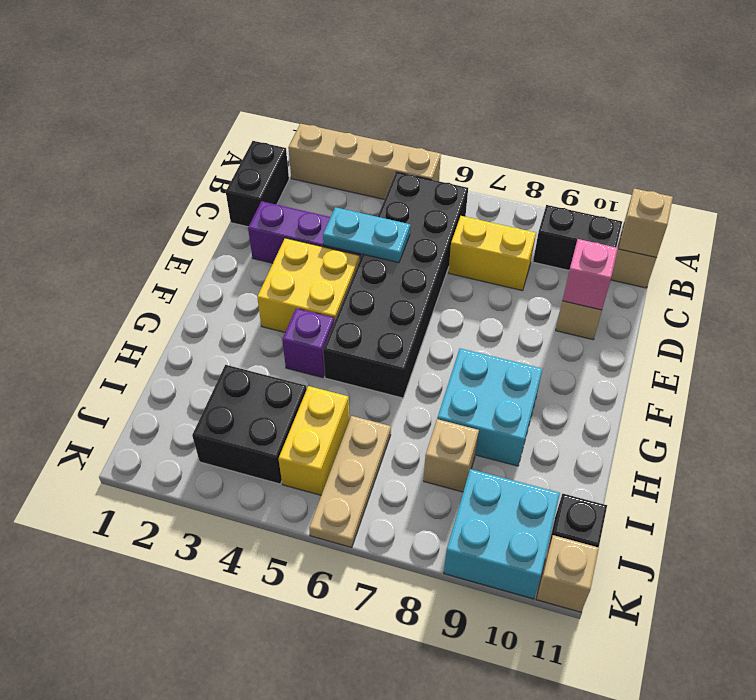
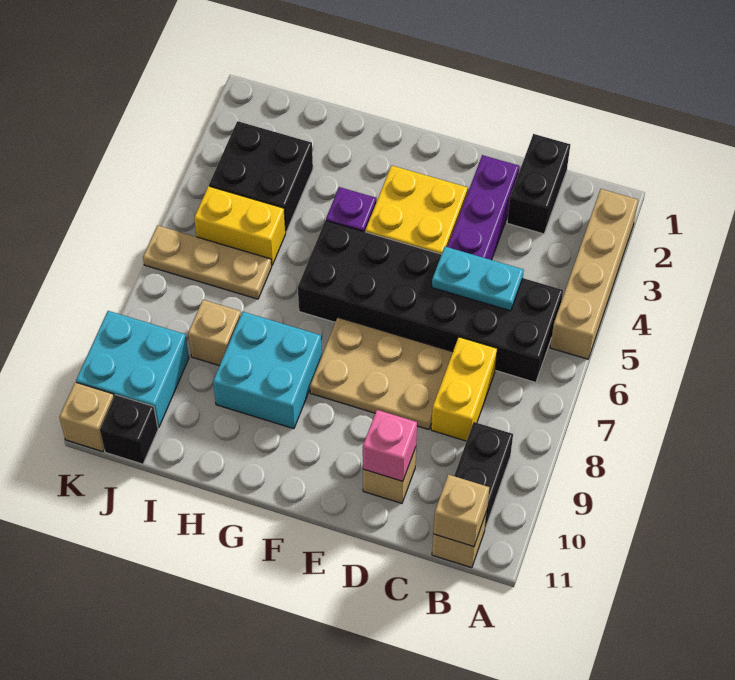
black brick B1:C1 level 1 -> black brick C1:C2 level 1
cyan plate D4:D5 level 2 -> cyan plate C5:D5 level 2
none -> tan plate D7:F8 level 1

